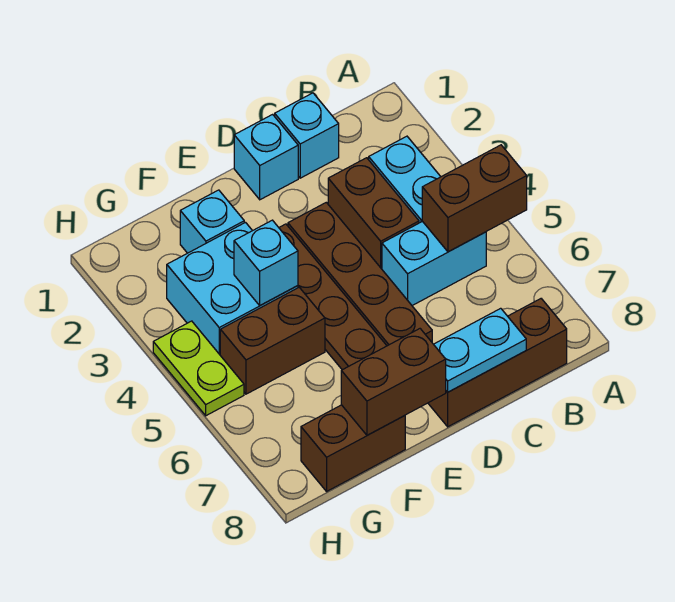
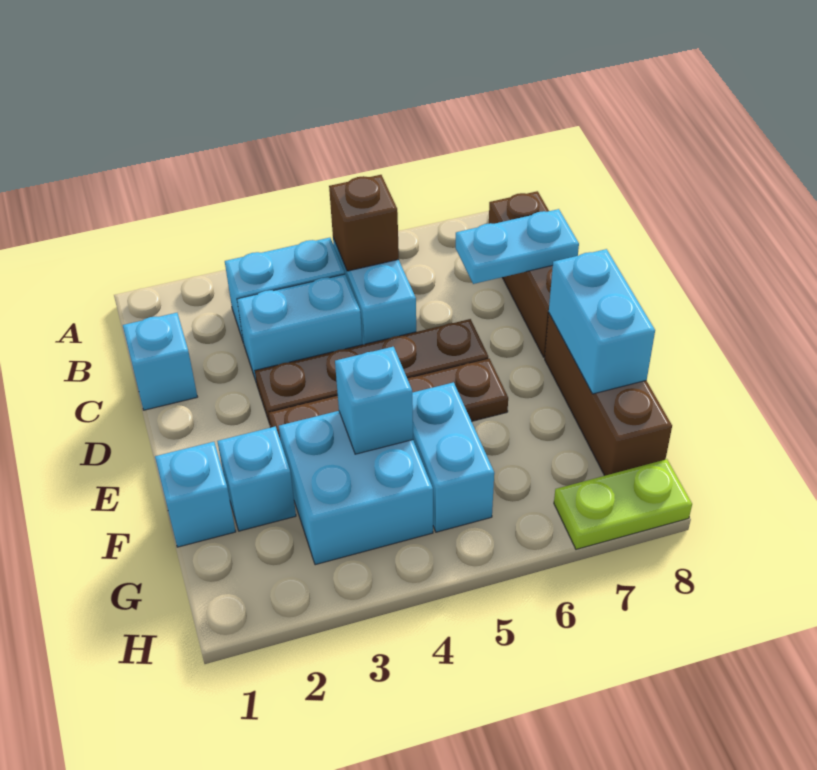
brown brick A5:B5 level 2 -> brown brick B5 level 2
brown brick C3:C4 level 1 -> cyan brick C3:C4 level 1
cyan plate C8:D8 level 2 -> cyan plate C7:C8 level 2
cyan brick D1 level 1 -> cyan brick F1 level 1
brown brick E8:F8 level 2 -> cyan brick E8:F8 level 2
brown brick F5:G5 level 1 -> cyan brick F5:G5 level 1
brown brick F8:G8 level 1 -> brown brick E8:G8 level 1
lime plate H4:H5 level 1 -> lime plate H7:H8 level 1

